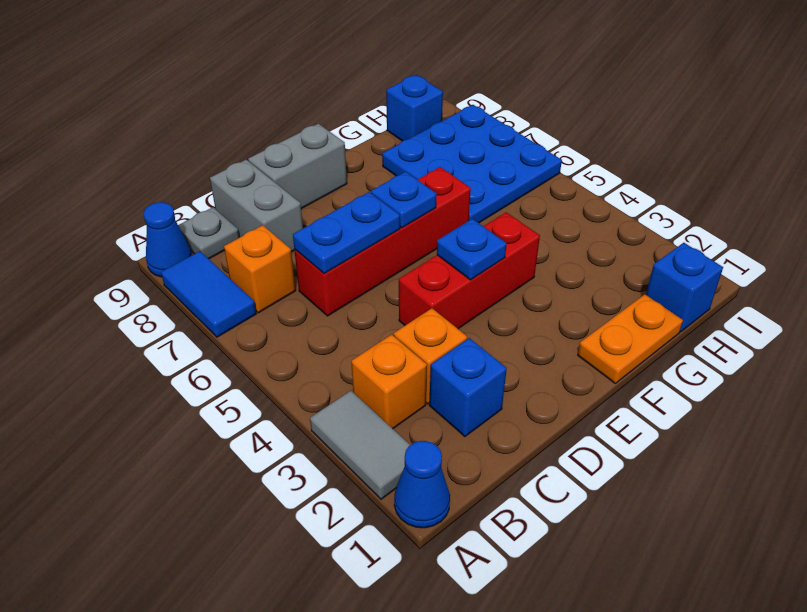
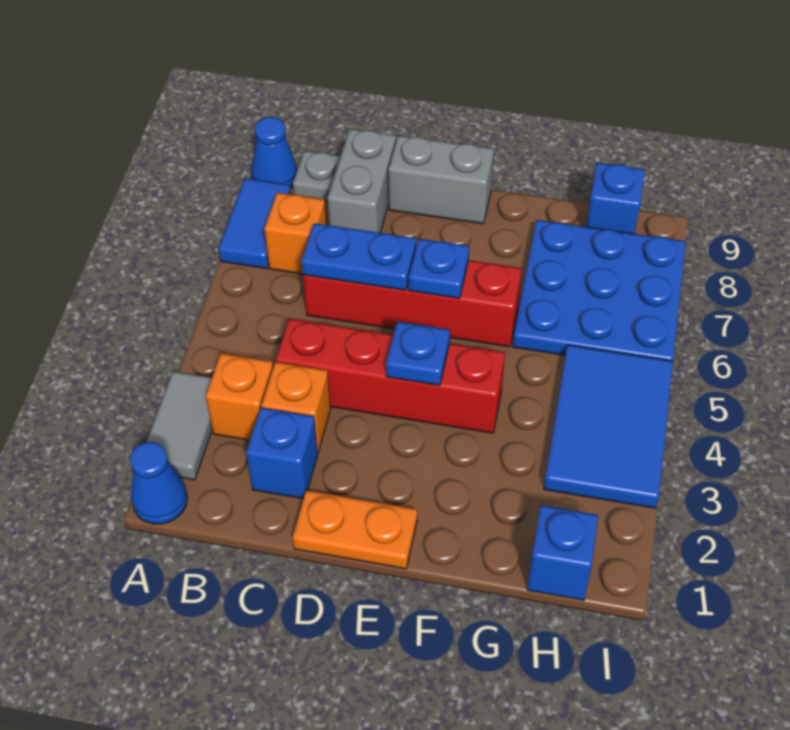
red brick D4:F4 level 1 -> red brick C4:F4 level 1
orange plate F1:G1 level 1 -> orange plate D1:E1 level 1
none -> blue tile H3:I5 level 1

